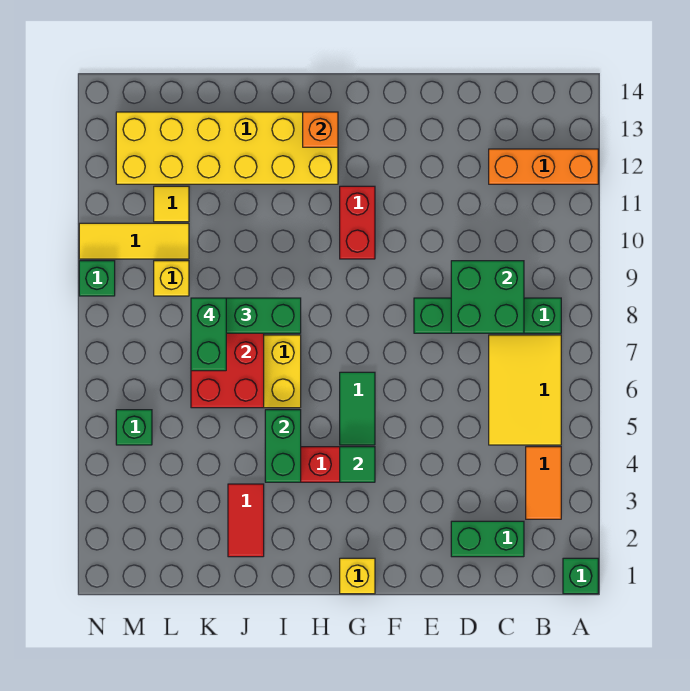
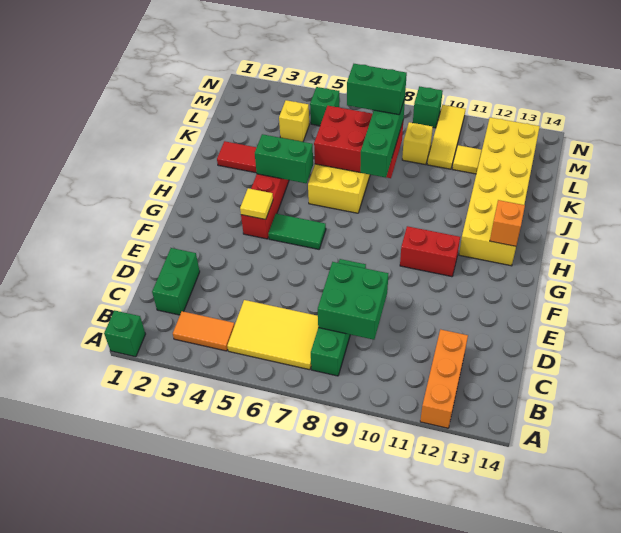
yellow brick G1 level 1 -> yellow brick L4 level 1
green tile G4 level 2 -> yellow tile G4 level 2

